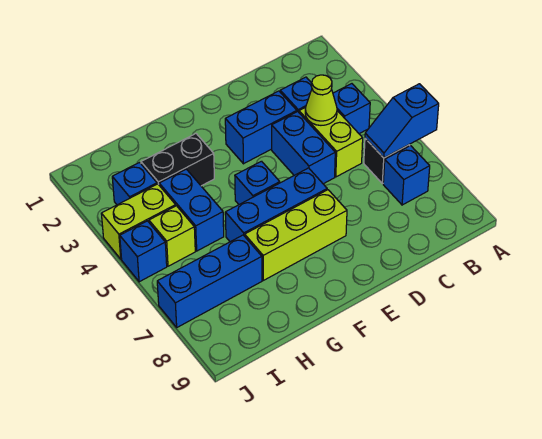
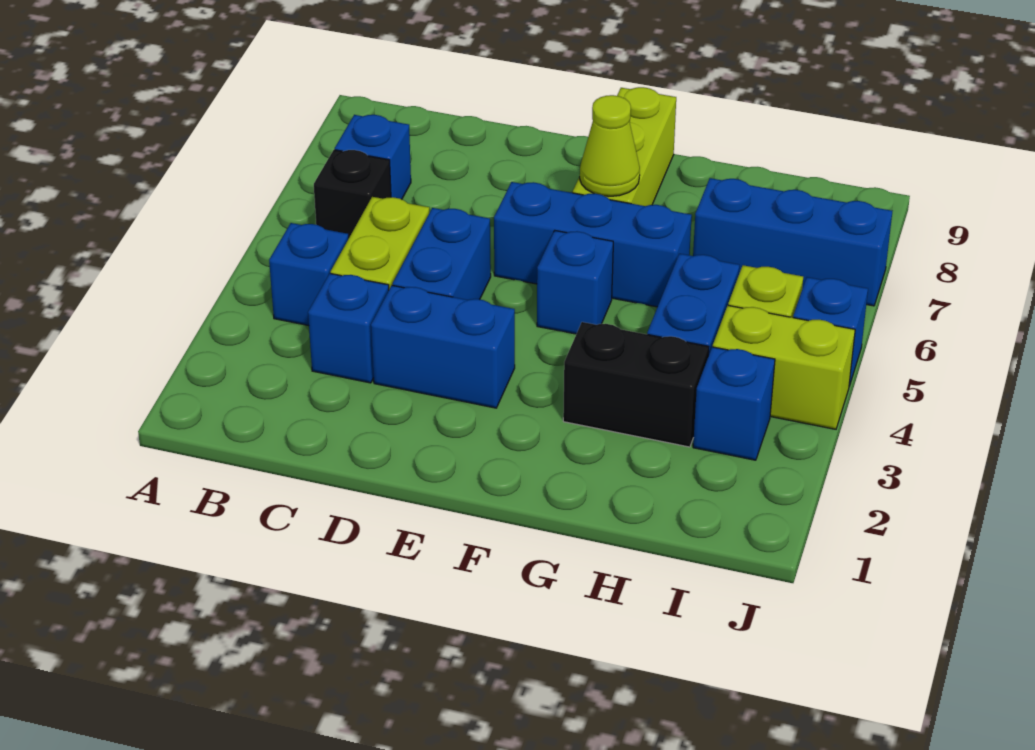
blue slope A6:B6 level 2 top A -> none
lime cone C4 level 2 -> lime cone F7 level 2
lime brick E7:G7 level 1 -> lime brick F7:F9 level 1

